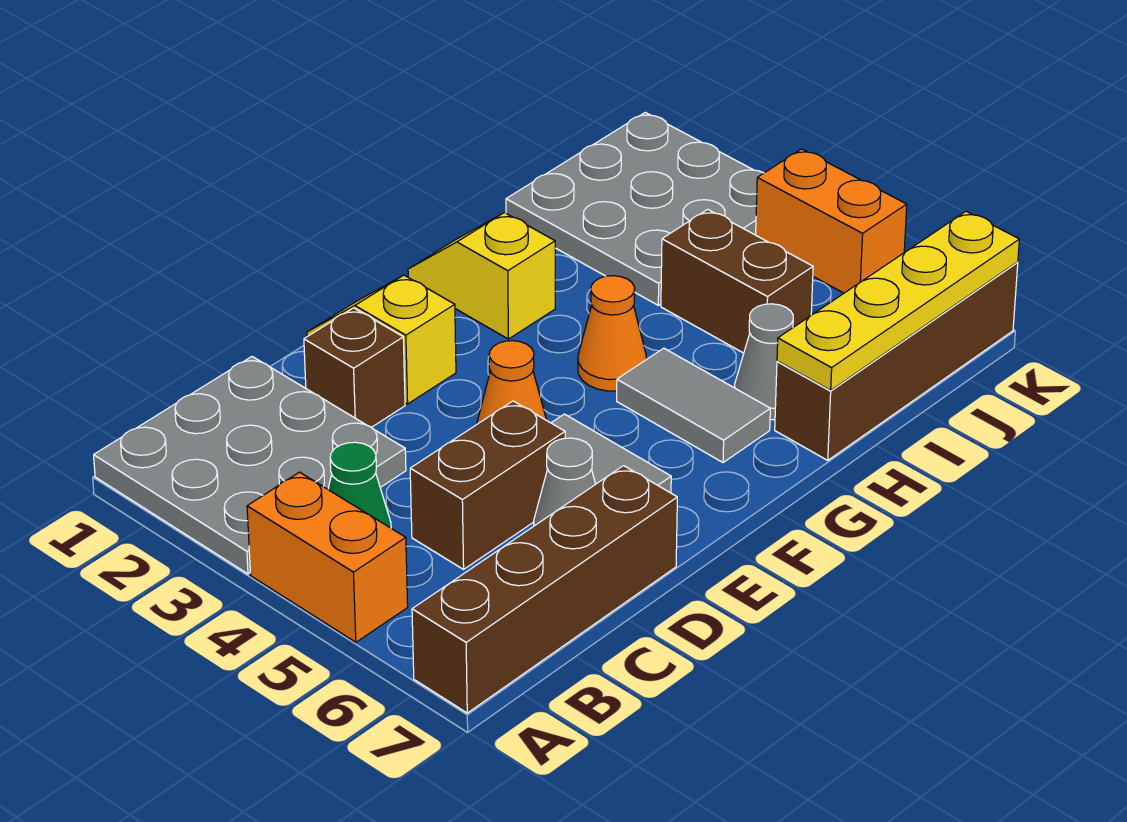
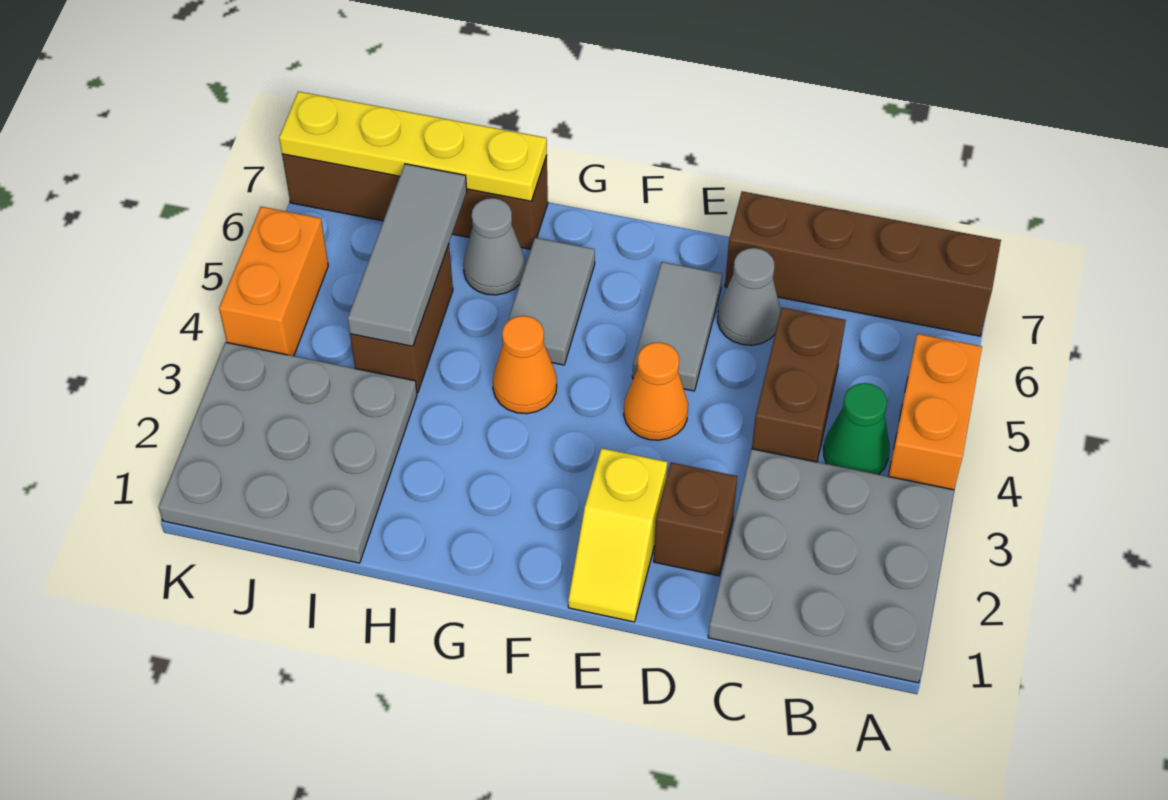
brown brick C5:D5 level 1 -> brown brick C4:C5 level 1
yellow slope G1:G2 level 1 top 2 -> none
none -> grey tile I4:I6 level 2

